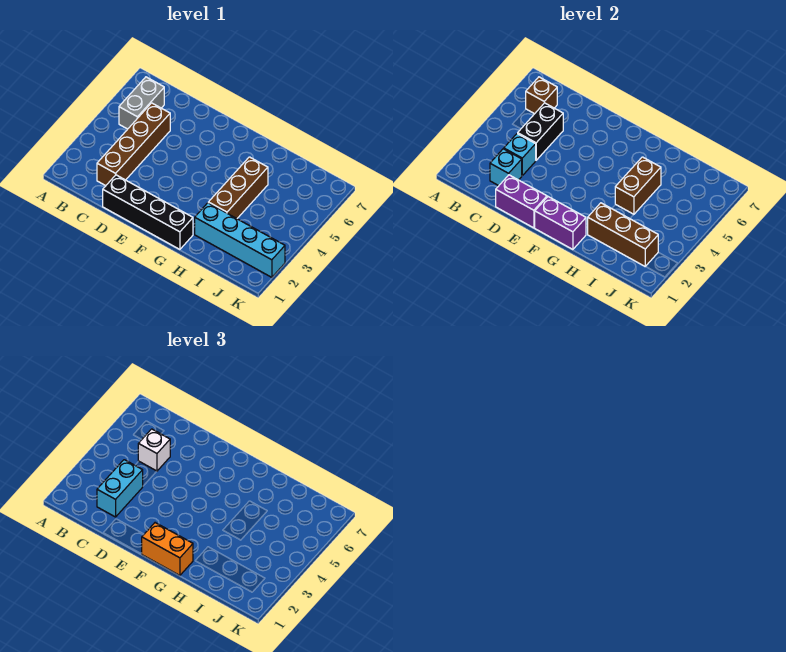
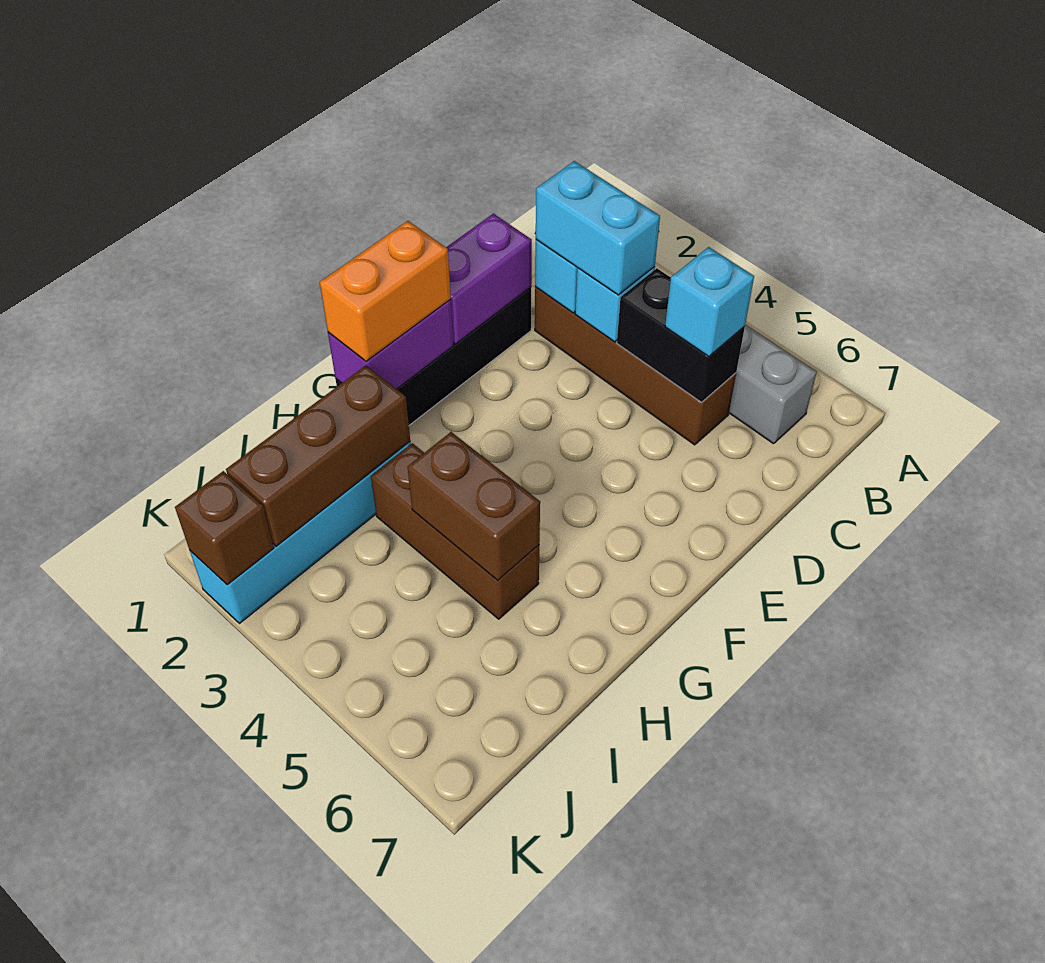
brown brick B6 level 2 -> brown brick K2 level 2
white brick C5 level 3 -> cyan brick C5 level 3

